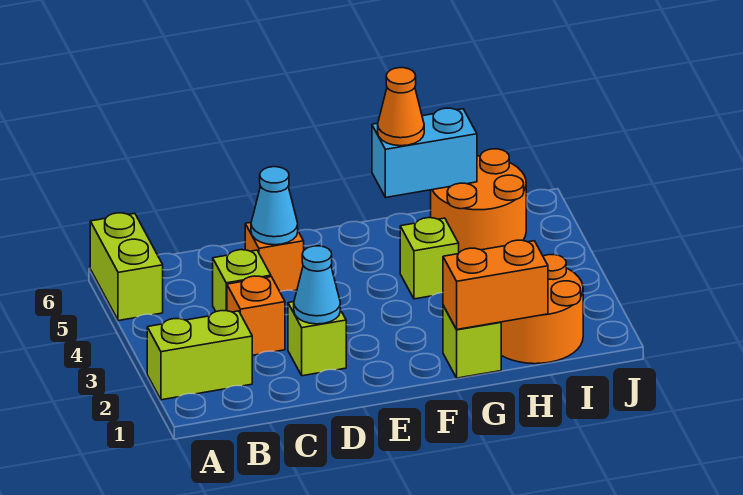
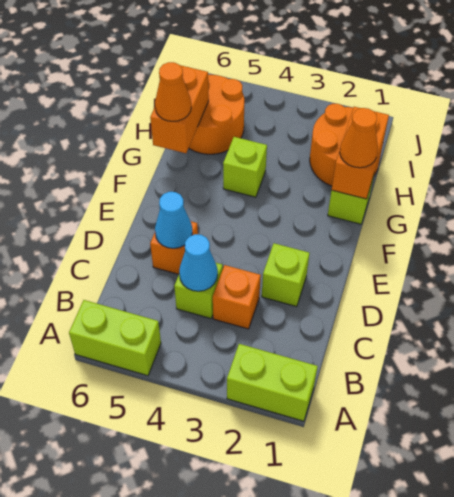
lime brick A2:B2 level 1 -> lime brick A1:A2 level 1
cyan cone D2 level 2 -> cyan cone C4 level 2
none -> orange cone G1 level 3
cyan brick G6:H6 level 2 -> orange brick G6:H6 level 2

